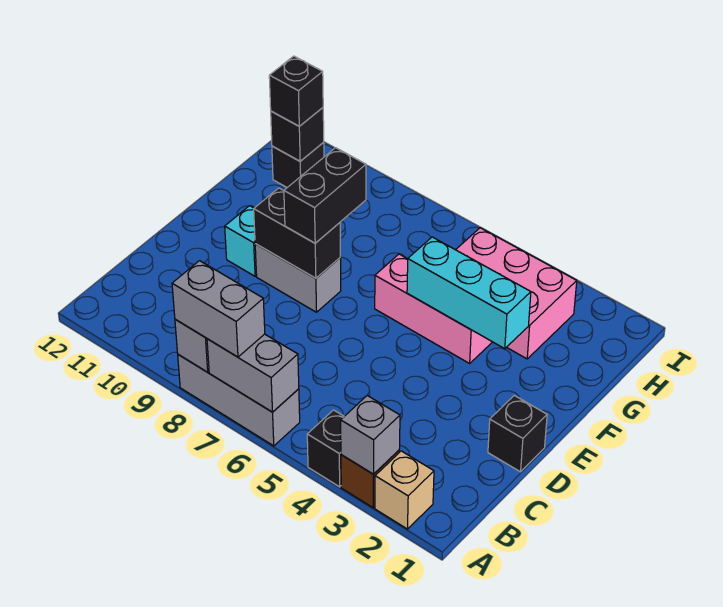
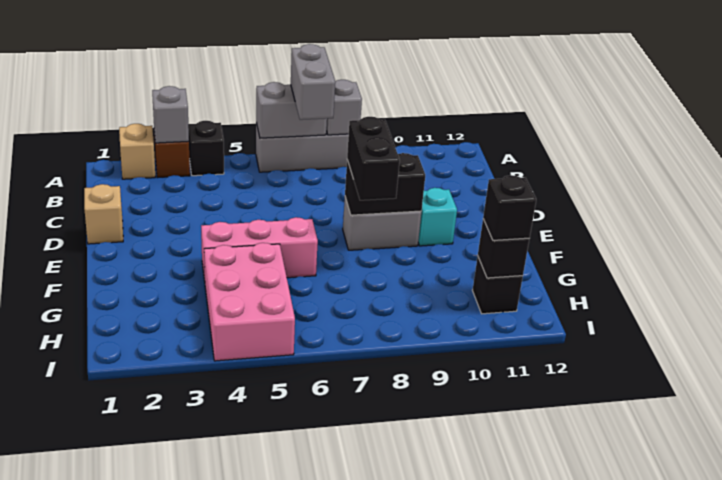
grey brick A7:A8 level 3 -> grey brick A7:B7 level 3
black brick D1 level 1 -> tan brick D1 level 1
cyan brick F3:F5 level 2 -> none
pink brick G3:H5 level 1 -> pink brick G4:I5 level 1

